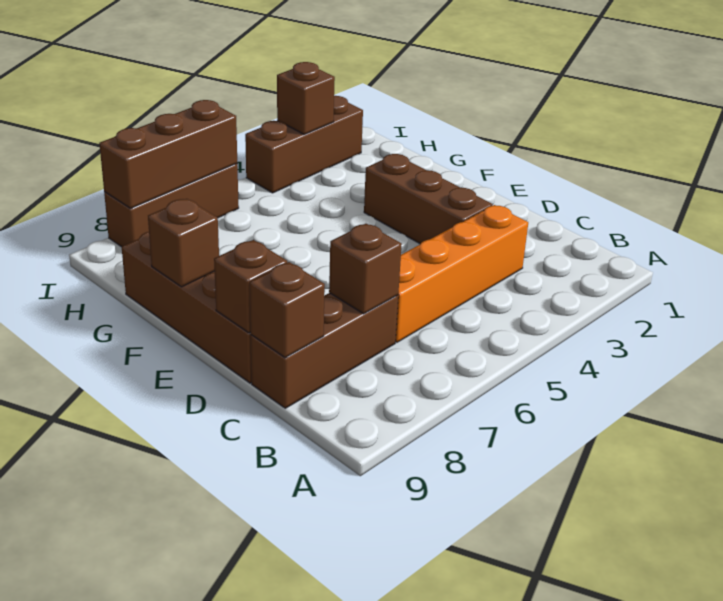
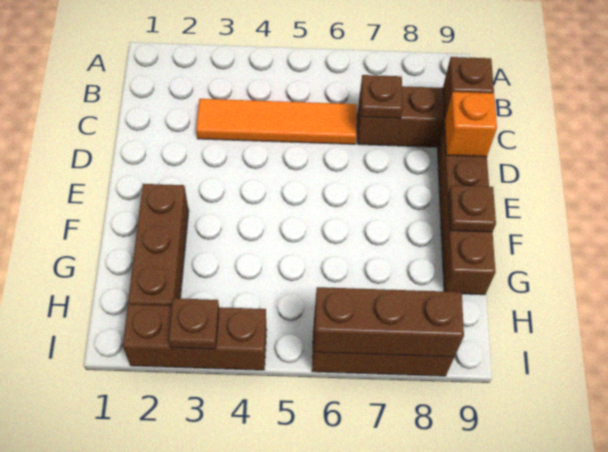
orange brick C3:C6 level 1 -> orange tile C3:C6 level 1
brown brick C7 level 2 -> brown plate C7 level 2
brown brick D3:F3 level 1 -> brown brick F2:H2 level 1
brown brick D9 level 2 -> orange brick D9 level 2
brown brick F9 level 2 -> brown plate F9 level 2
brown brick I3 level 2 -> brown plate I3 level 2

